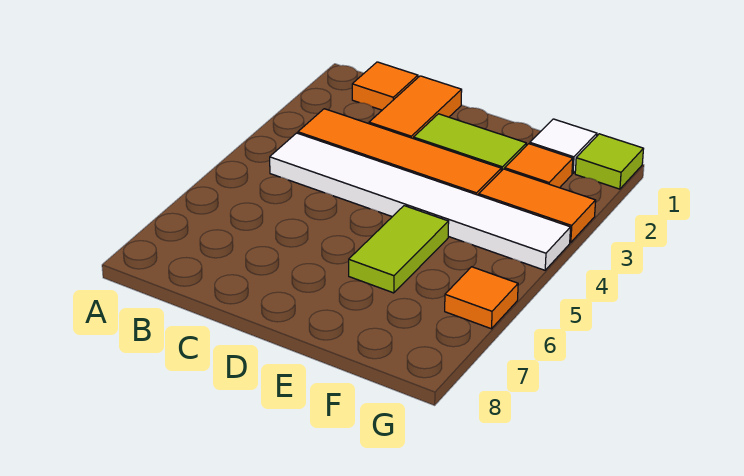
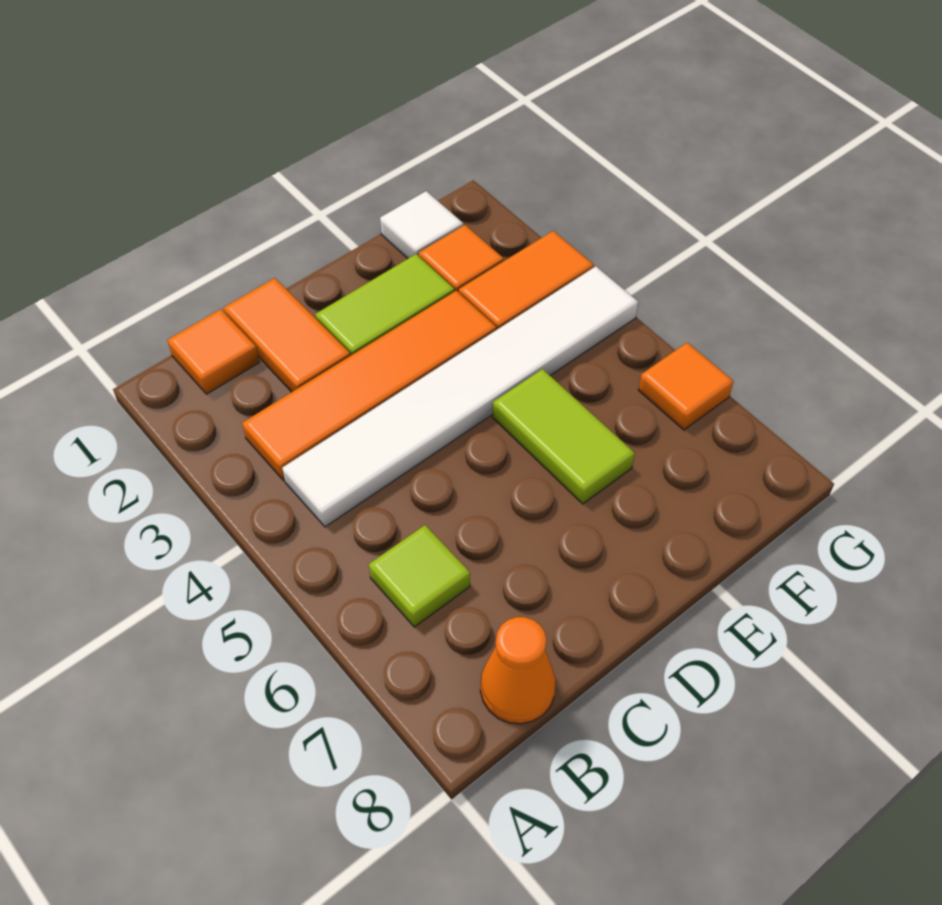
none -> orange cone B8 level 1
lime tile G1 level 1 -> lime tile B6 level 1

